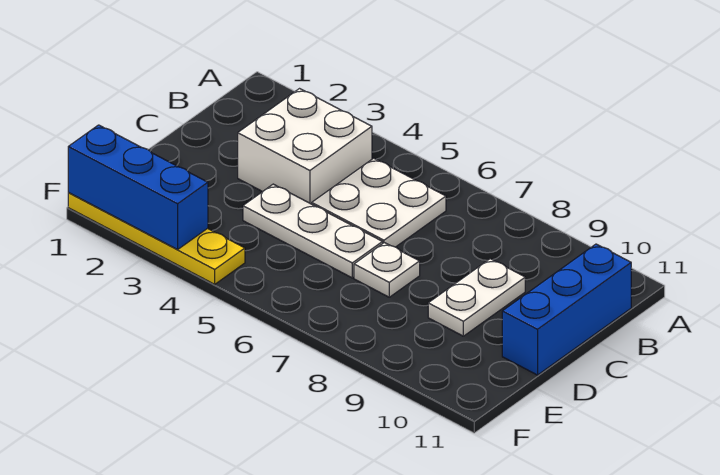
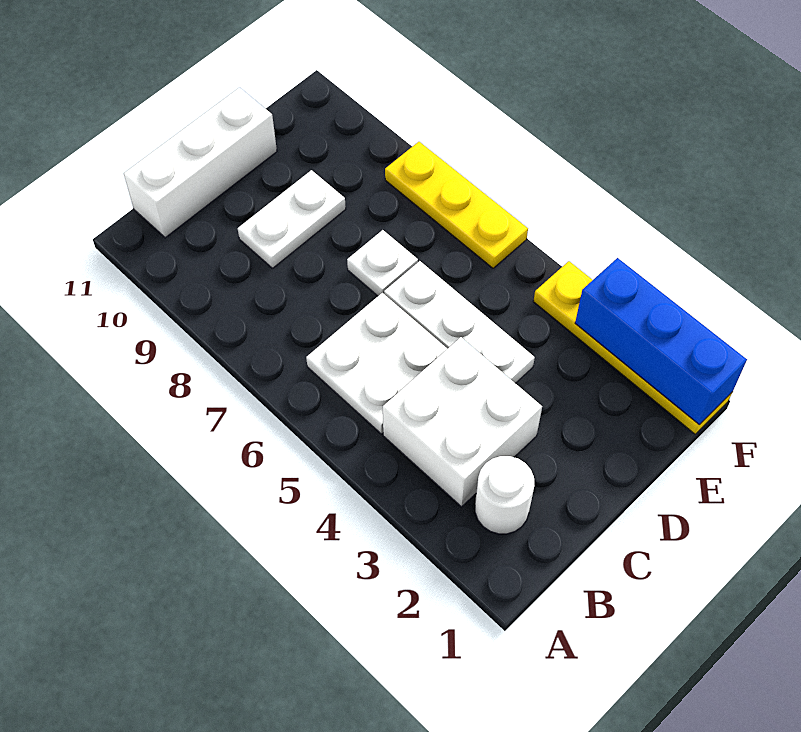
none -> white round brick B2 level 1
blue brick B11:D11 level 1 -> white brick B11:D11 level 1
none -> yellow plate F6:F8 level 1

